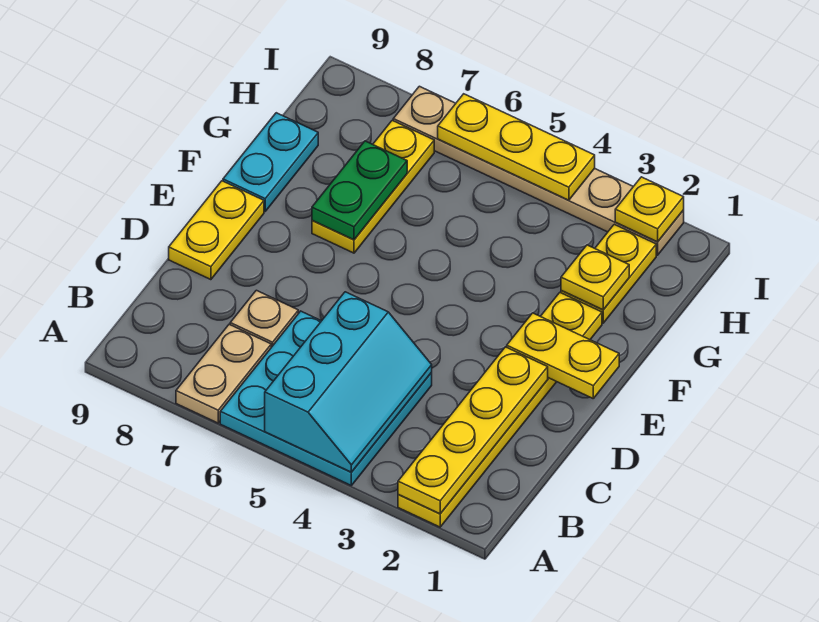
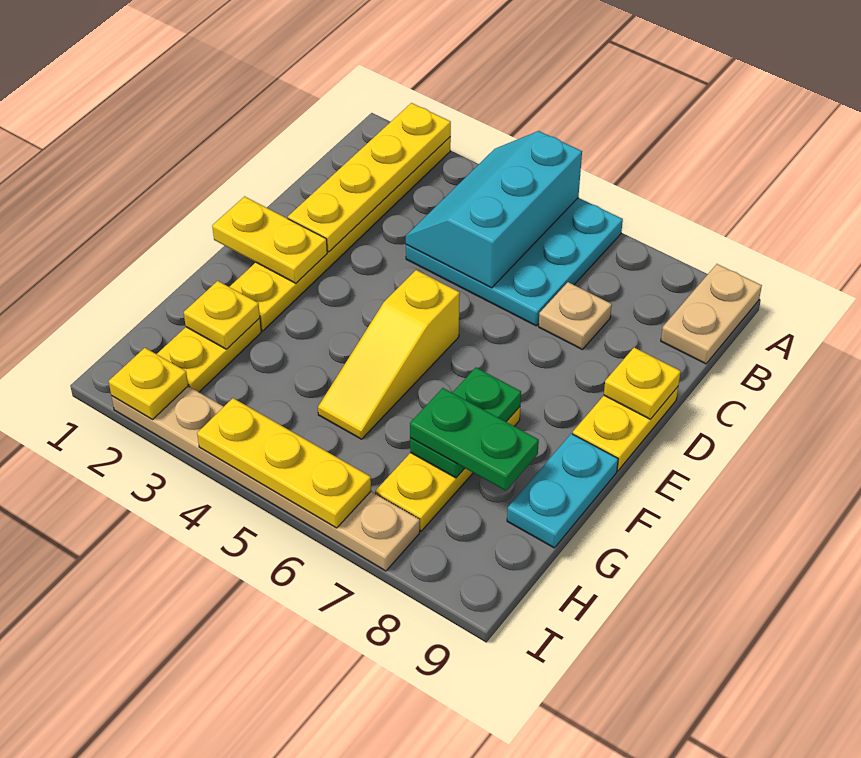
tan plate A7:B7 level 1 -> tan plate A9:B9 level 1
none -> yellow plate D9 level 2
none -> yellow slope E5:G5 level 1 top E
none -> green plate G7:G8 level 3

